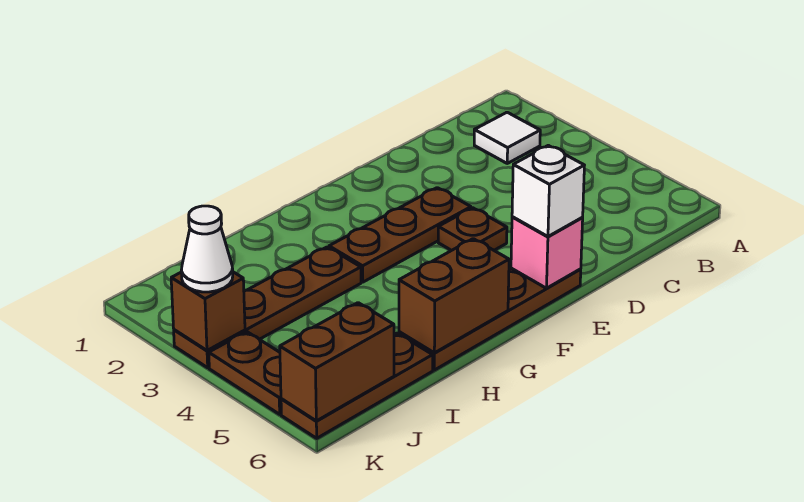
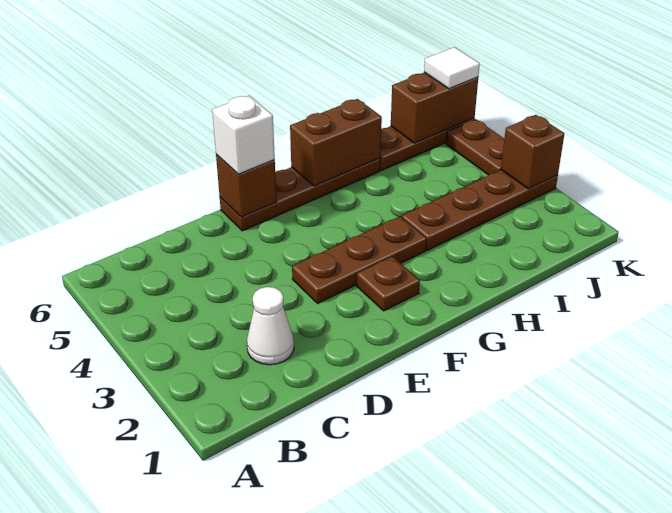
white tile B2 level 1 -> white tile K6 level 3
brown plate E4 level 1 -> brown plate F2 level 1
pink brick E6 level 2 -> brown brick E6 level 2
white cone K3 level 3 -> white cone C2 level 1

